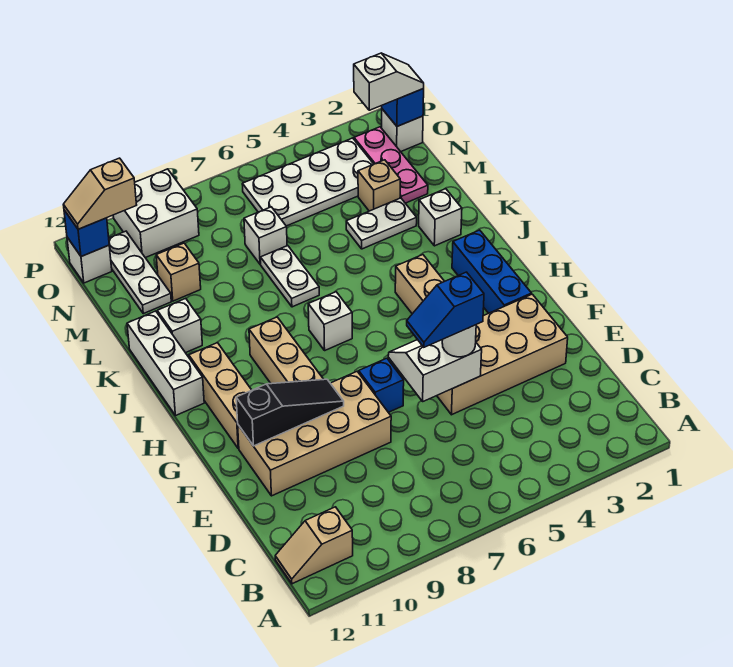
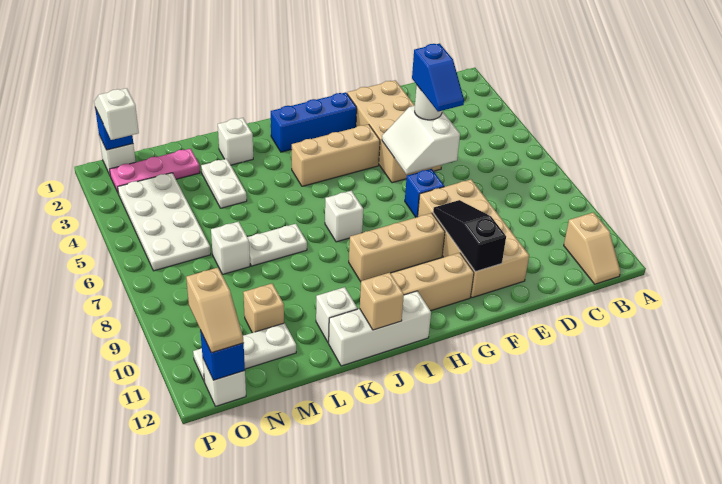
tan brick M3 level 1 -> tan brick J12 level 2
white brick O9:P10 level 1 -> none

